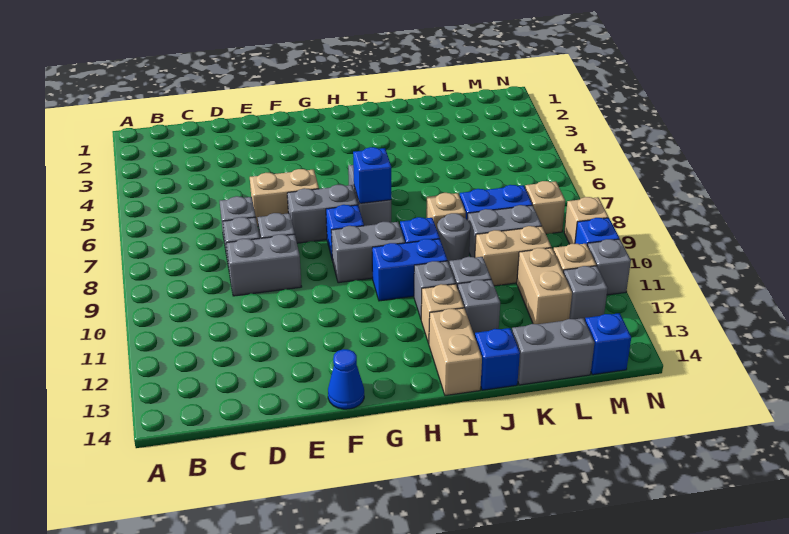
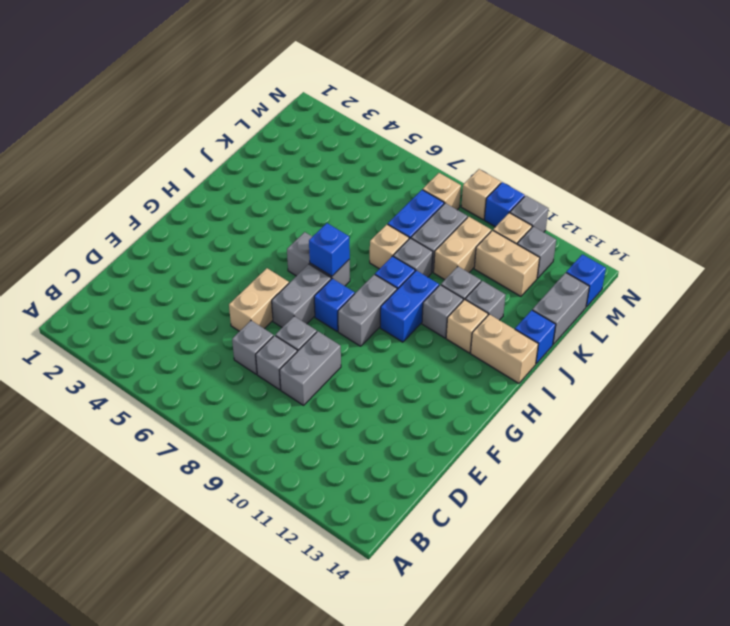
blue cone F14 level 1 -> none
grey round brick J9 level 1 -> grey brick J9 level 1

